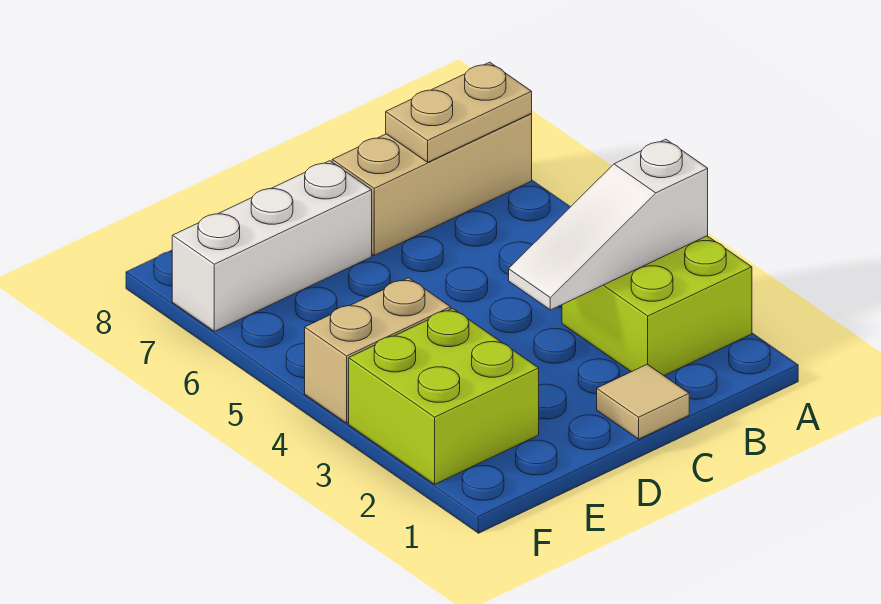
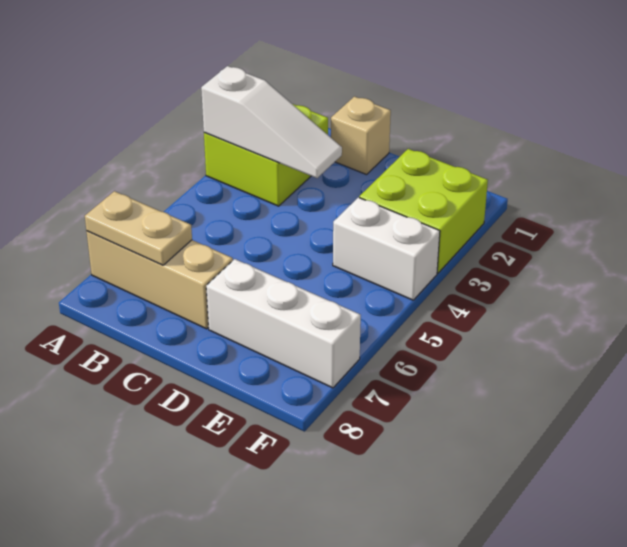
tan tile C1 level 1 -> tan brick C1 level 1
tan brick E4:F4 level 1 -> white brick E4:F4 level 1

